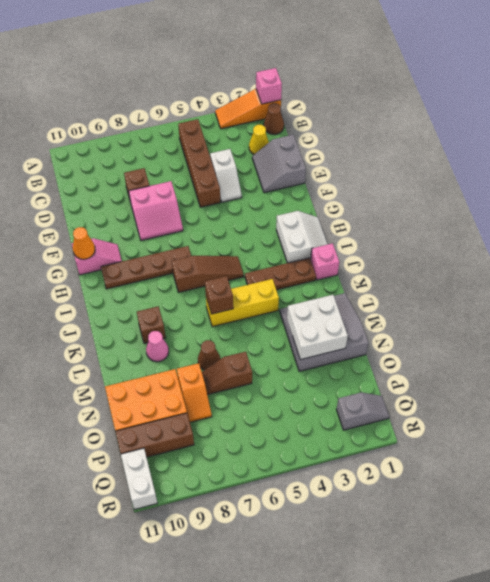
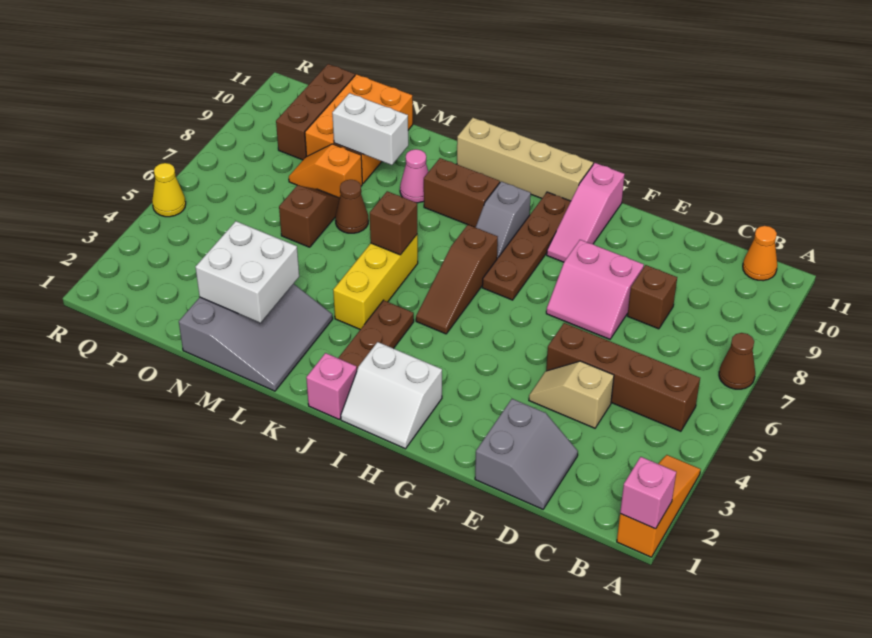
brown cone B1 level 1 -> brown cone A7 level 1
yellow cone C2 level 1 -> yellow cone R5 level 1
grey slope D1:E2 level 1 top 1 -> grey slope D1:E2 level 1 top E
white slope D4:E4 level 1 top D -> tan slope D4:E4 level 1 top D
pink slope E7:F8 level 1 top E -> pink slope E7:F8 level 1 top 8
pink slope G10:G11 level 1 top 11 -> pink slope G9:G11 level 1 top 11
orange cone G11 level 2 -> orange cone B11 level 1
none -> tan brick H11:K11 level 1
brown brick K9 level 1 -> brown brick J9:K9 level 1
grey slope Q1:Q2 level 1 top 2 -> grey slope I8:I9 level 1 top 9
white brick Q11:R11 level 1 -> white brick M9:N9 level 2

